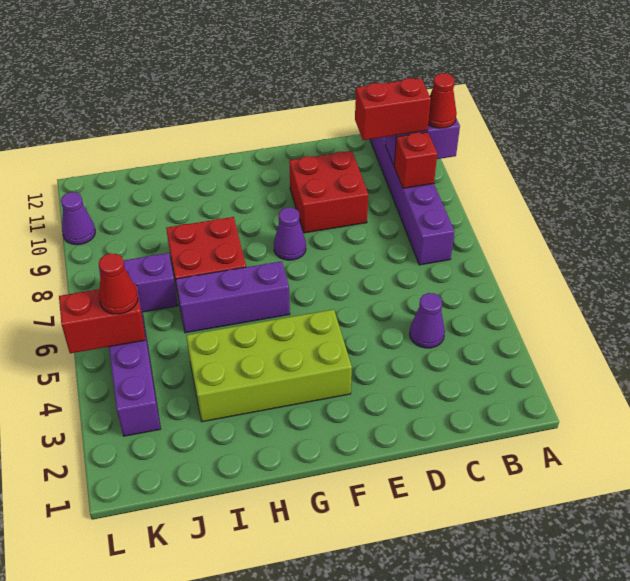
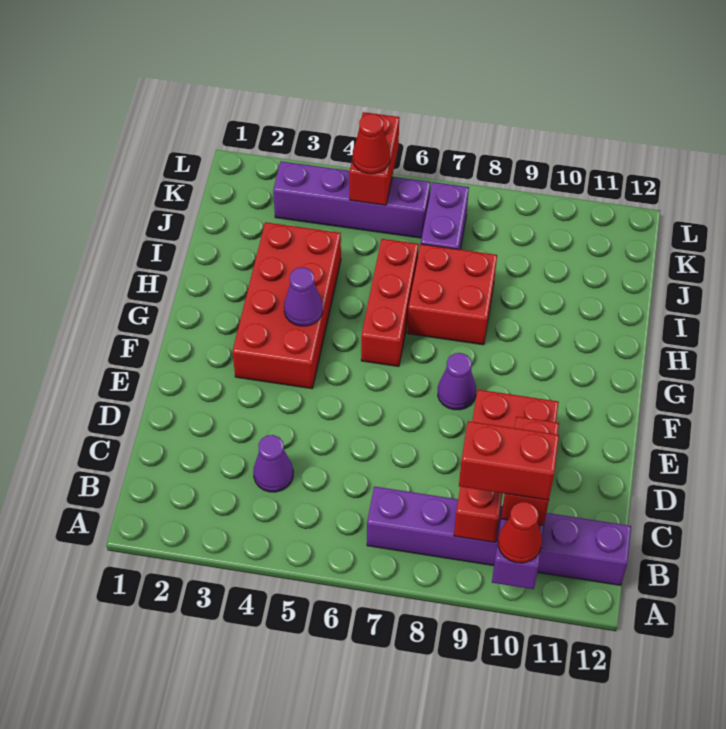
none -> red brick B9:B10 level 4
lime brick F3:I4 level 1 -> red brick F3:I4 level 1
purple brick G6:I6 level 1 -> red brick G6:I6 level 1
purple cone L10 level 1 -> purple cone G4 level 2

